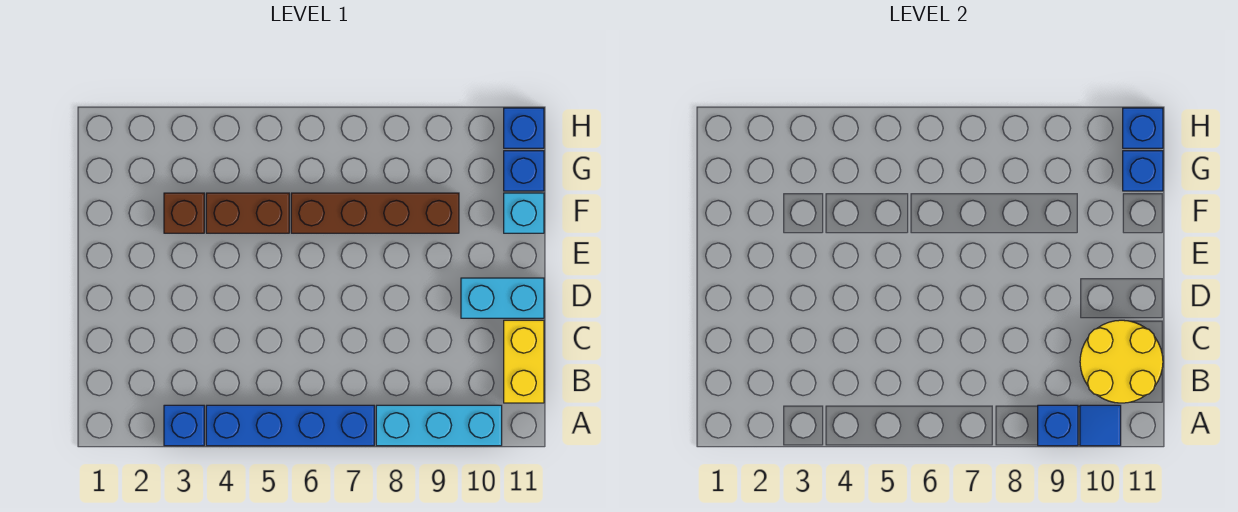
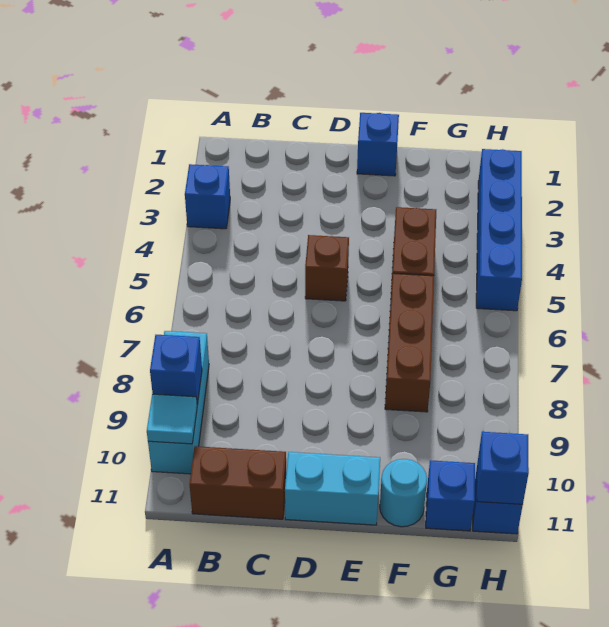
blue brick A4:A7 level 1 -> blue brick H2:H5 level 1
blue tile A10 level 2 -> cyan tile A10 level 2
yellow round brick B10:C11 level 2 -> none
yellow brick B11:C11 level 1 -> brown brick B11:C11 level 1
cyan brick D10:D11 level 1 -> cyan brick D11:E11 level 1
brown brick F3 level 1 -> brown brick D5 level 1
brown brick F6:F9 level 1 -> brown brick F6:F8 level 1
cyan brick F11 level 1 -> cyan round brick F11 level 1
blue brick G11 level 2 -> blue brick E1 level 1

